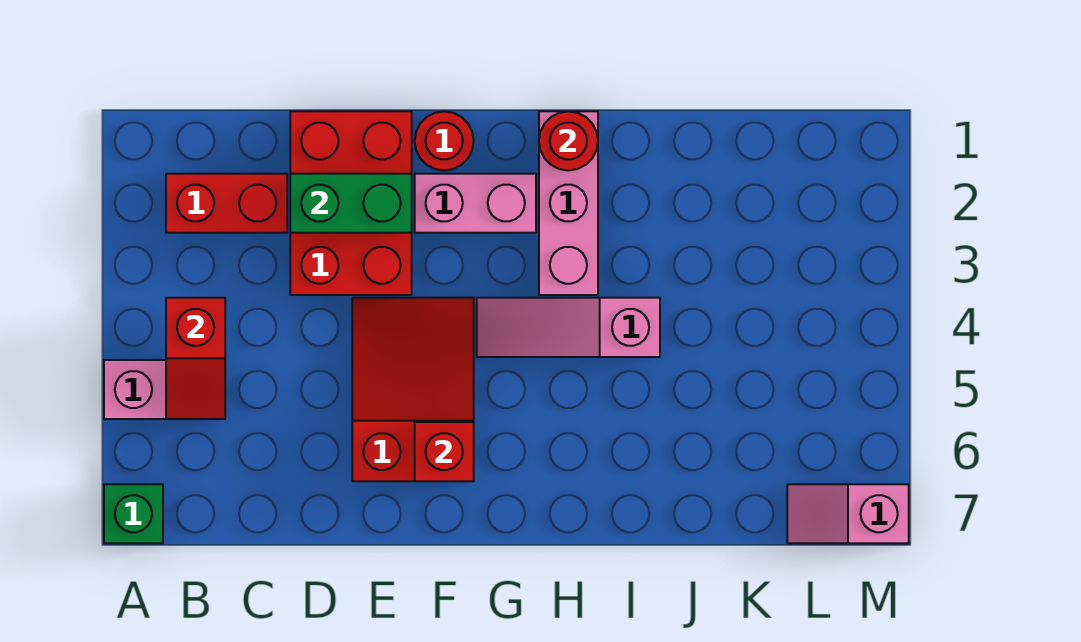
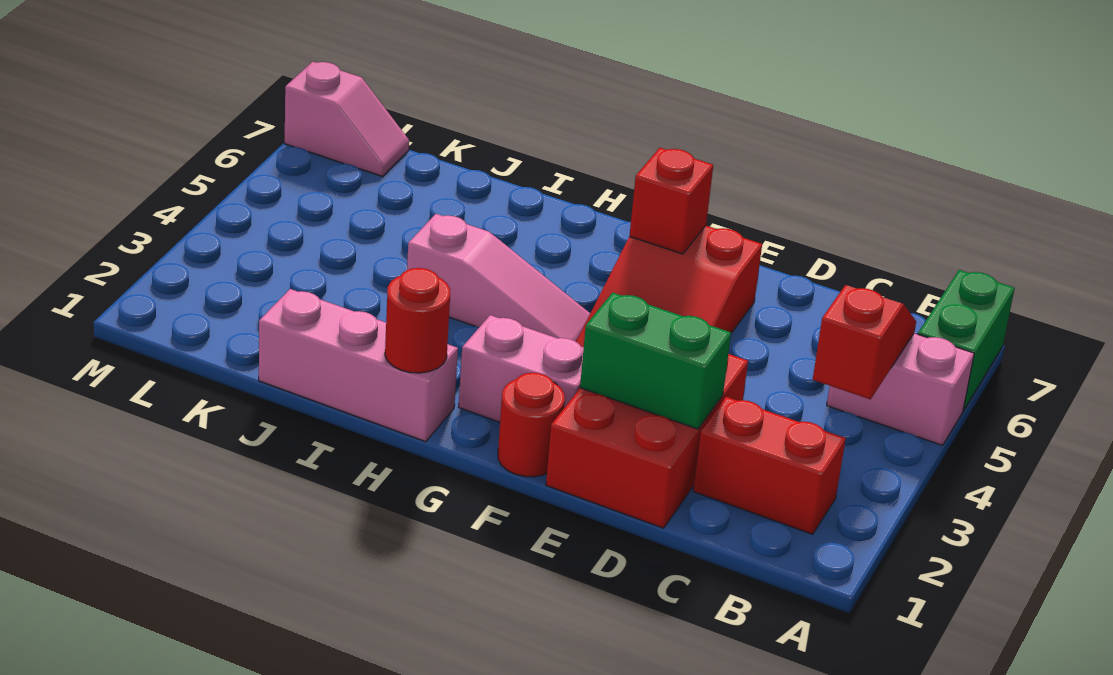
green brick A7 level 1 -> green brick A6:A7 level 1
pink brick H1:H3 level 1 -> pink brick H1:J1 level 1

